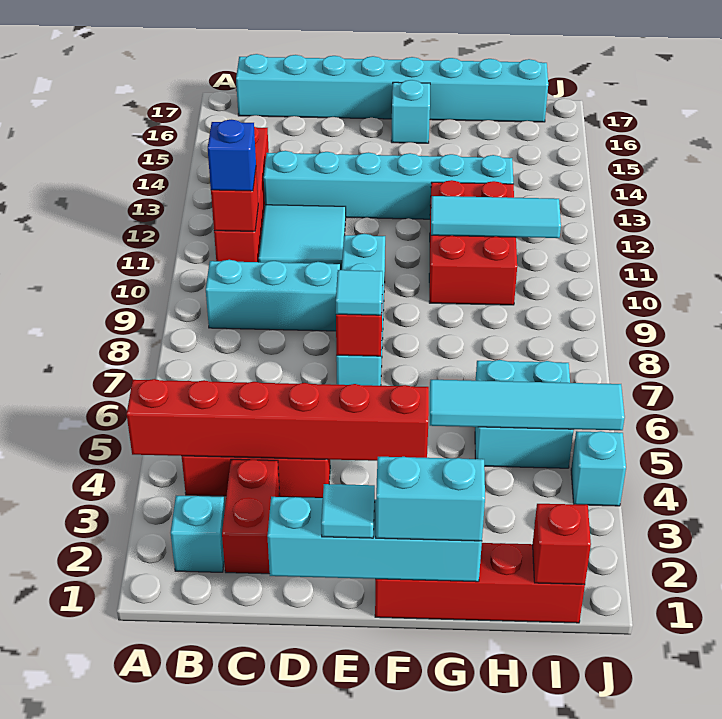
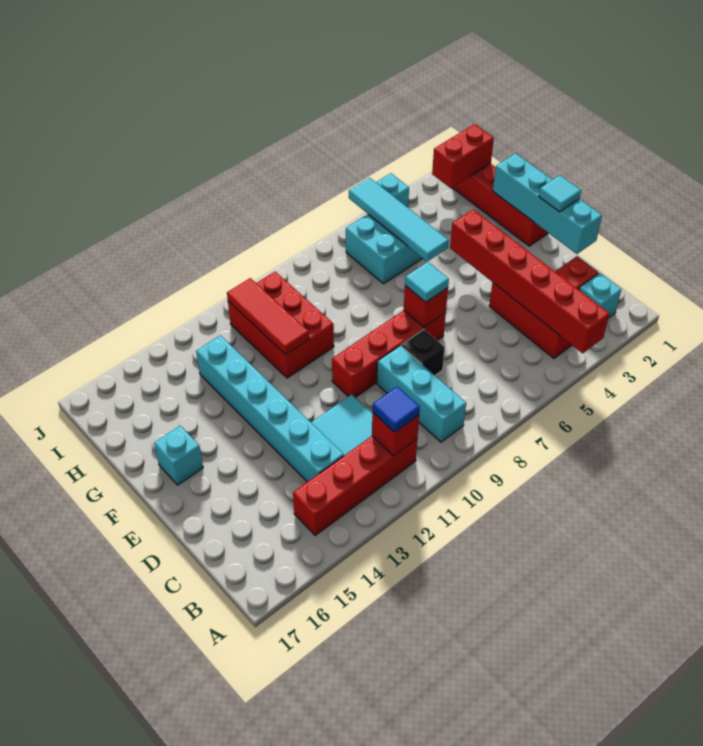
blue brick B11 level 3 -> blue tile B11 level 3
cyan brick B17:I17 level 1 -> none
none -> black brick D8 level 1
cyan brick E7:E10 level 1 -> red brick E7:E10 level 1
cyan brick F1:G1 level 3 -> none
red brick G10:H12 level 1 -> red brick G10:I11 level 1
cyan tile G11:I11 level 2 -> red tile G11:I11 level 2
red brick I1 level 2 -> red brick I1:I2 level 2

